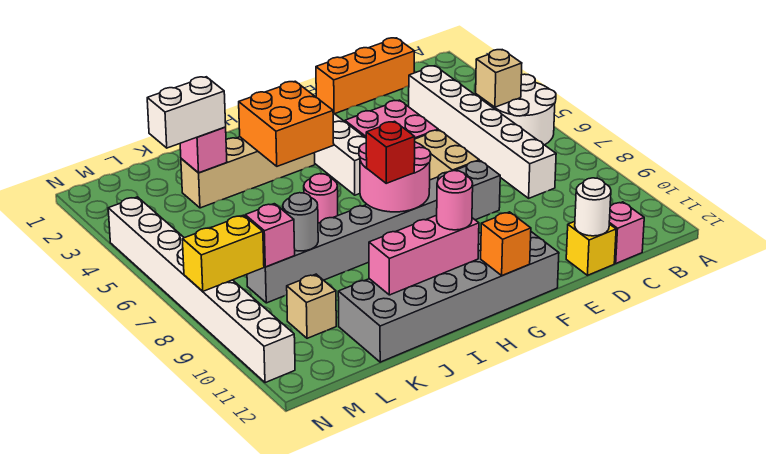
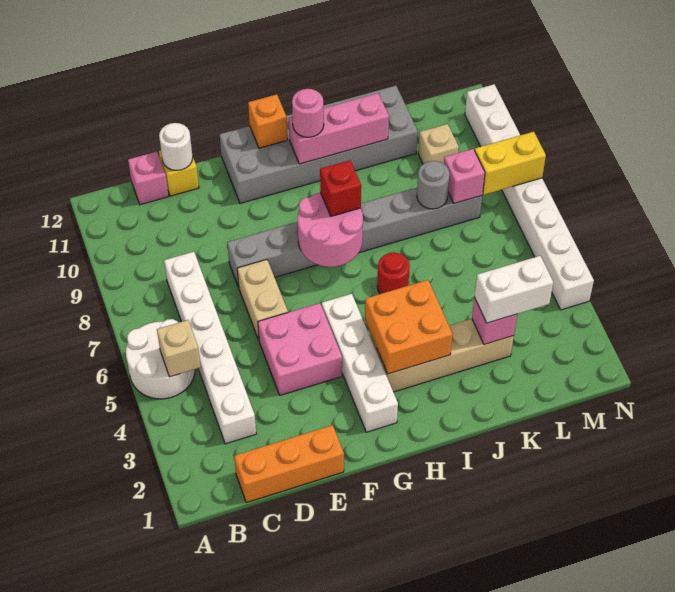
pink round brick I6 level 1 -> red round brick I6 level 1

